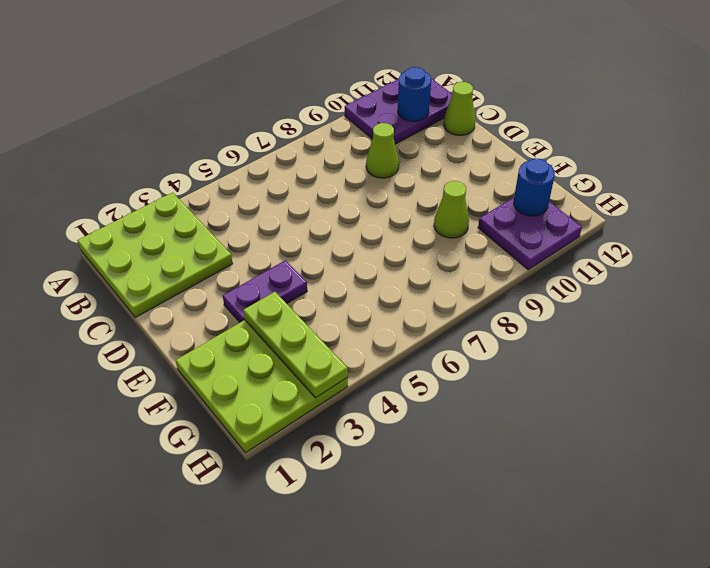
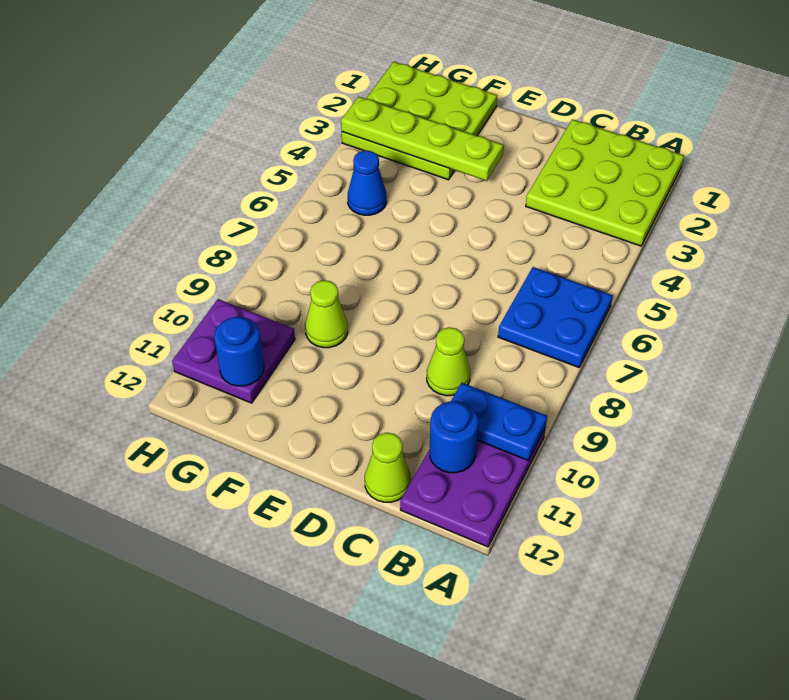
none -> blue plate A6:B7 level 1
none -> blue plate A10:B10 level 2
purple plate E3:E4 level 1 -> none
lime plate F3:H3 level 2 -> lime plate E3:H3 level 2
none -> blue cone G5 level 1

